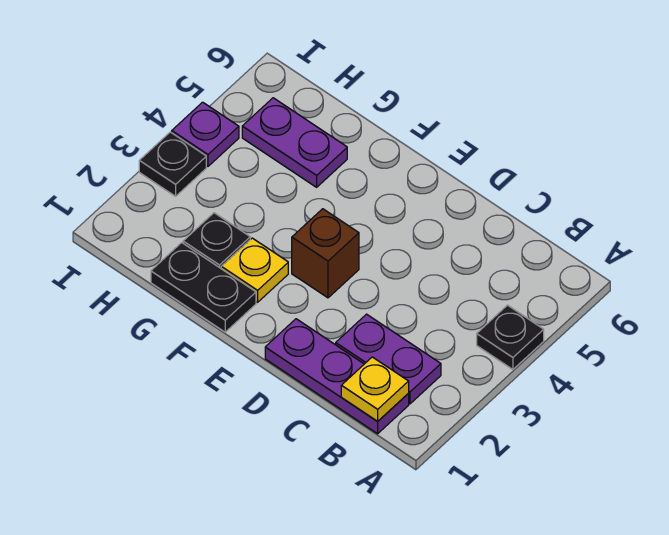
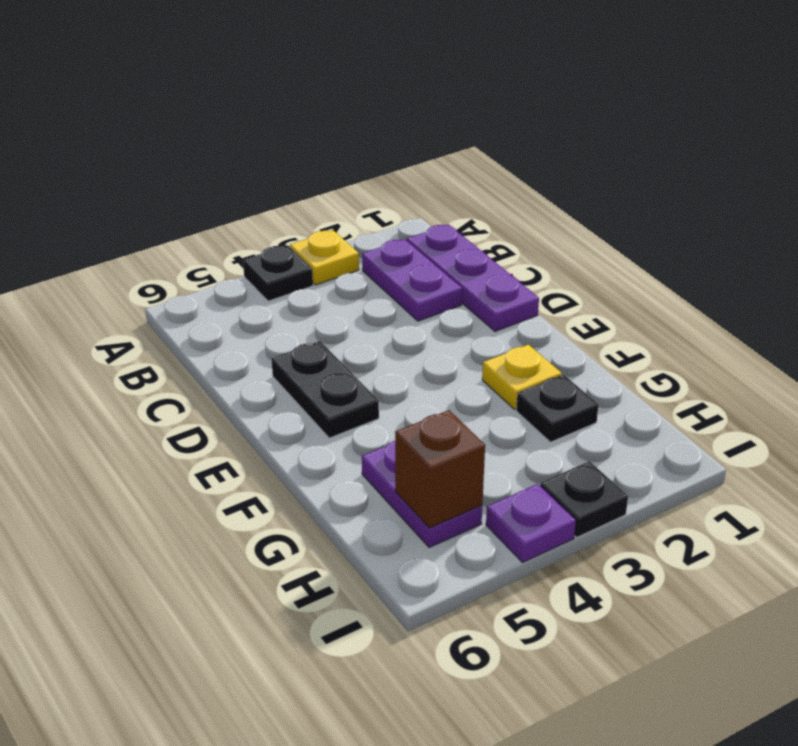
yellow plate B1 level 2 -> yellow plate A3 level 1
brown brick E3 level 1 -> brown brick H5 level 2
black plate F1:G1 level 1 -> black plate D5:E5 level 1

